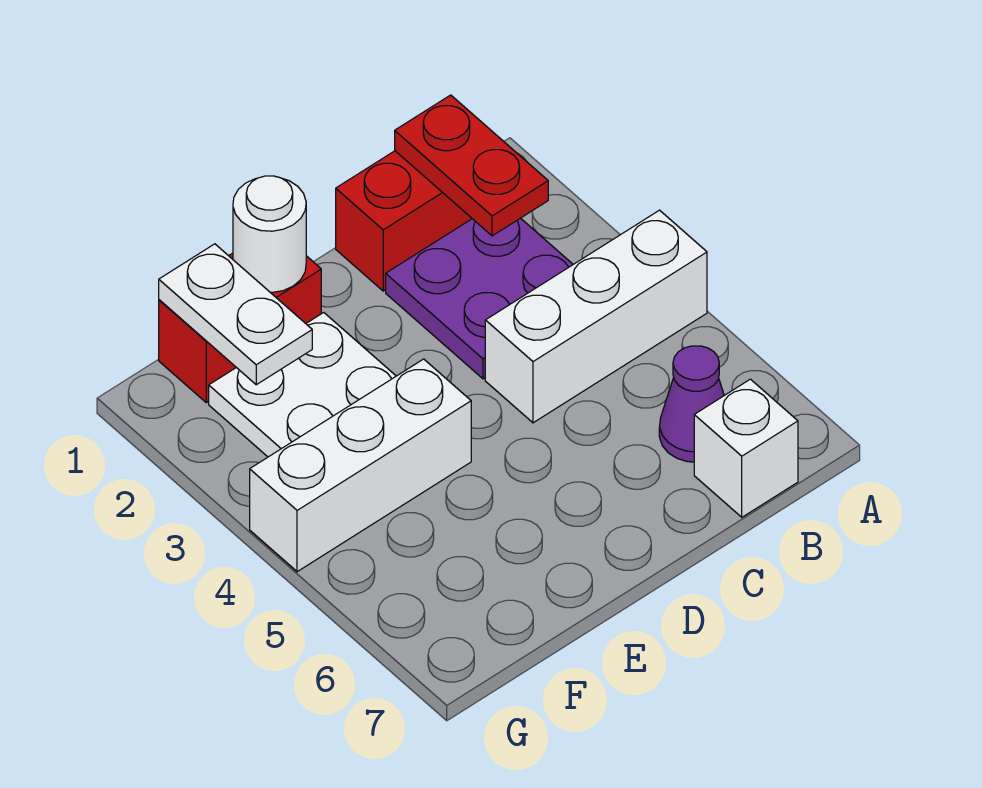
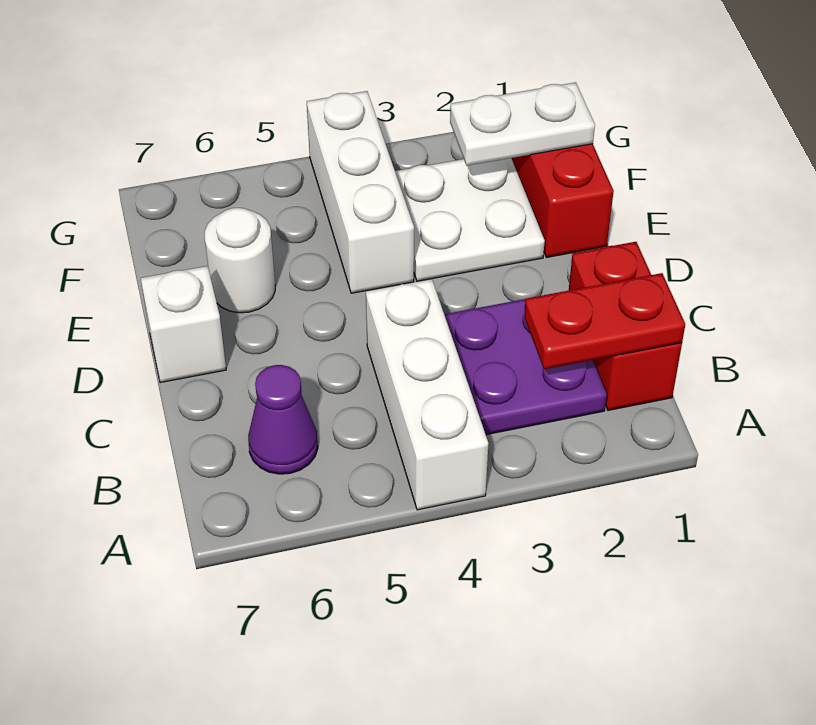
white brick B7 level 1 -> white brick D7 level 1
white round brick E1 level 2 -> white round brick E6 level 1

